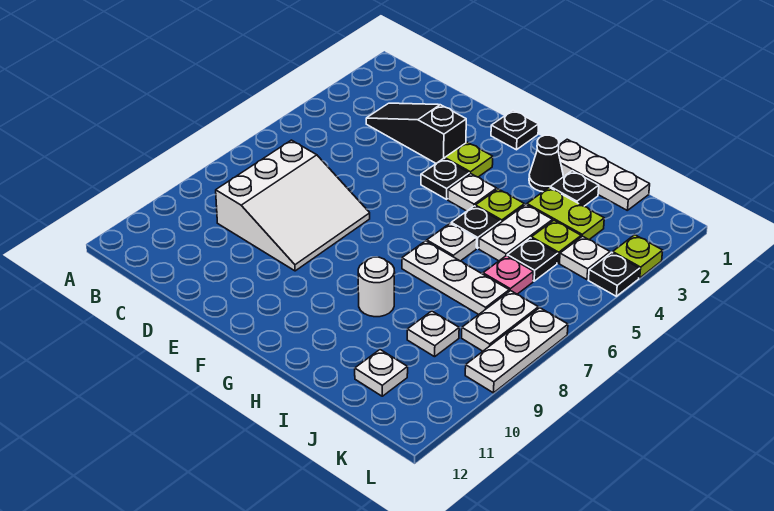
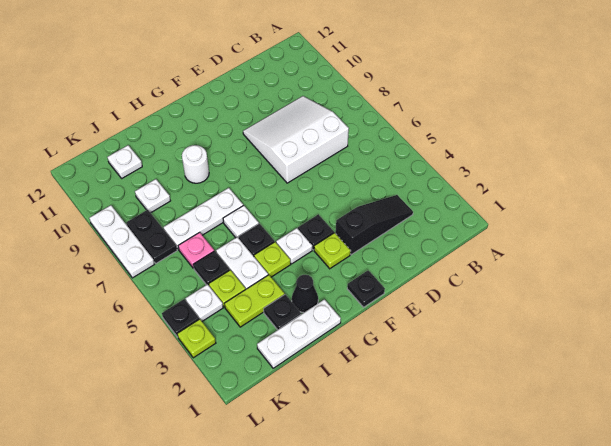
white slope C7:E9 level 1 top C -> white slope C7:E9 level 1 top 7
white plate K7:K8 level 1 -> black plate K7:K8 level 1

